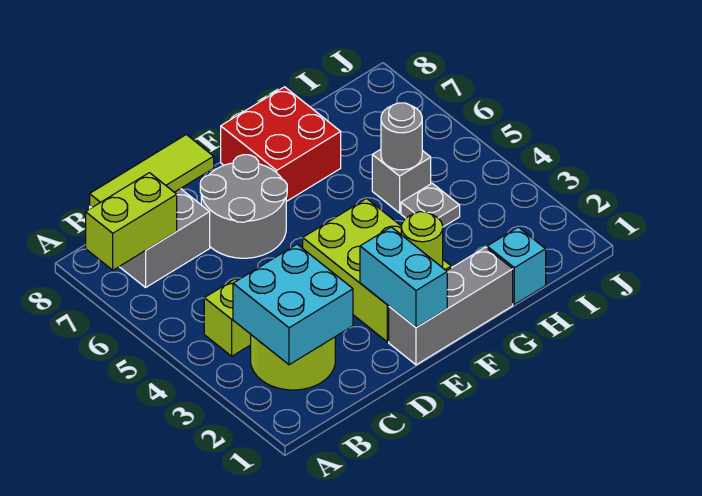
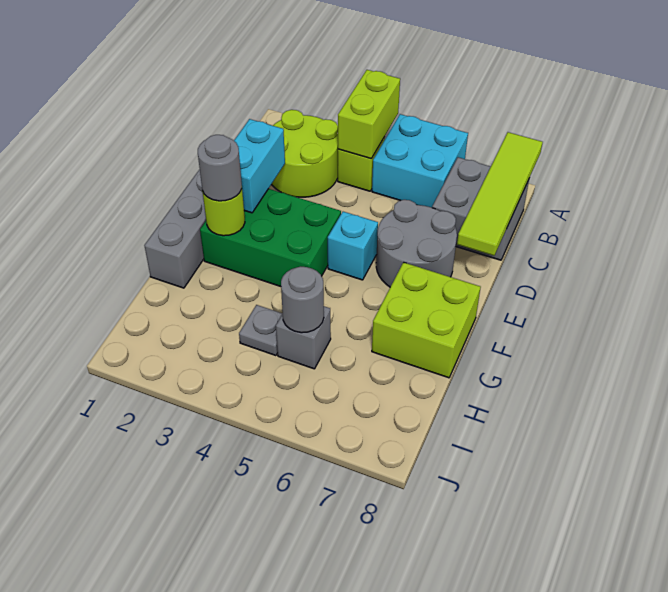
lime brick A7:B7 level 2 -> lime brick A4:B4 level 2
cyan brick B2:C3 level 2 -> cyan brick A5:B6 level 1
lime tile B8:D8 level 2 -> lime tile A8:D8 level 2
cyan brick E1:E2 level 2 -> cyan brick D2:E2 level 2
lime brick E2:F4 level 1 -> green brick E2:F4 level 1
none -> grey round brick F2 level 3
red brick F7:G8 level 1 -> lime brick F7:G8 level 1
cyan brick H1 level 1 -> cyan brick E5 level 1

